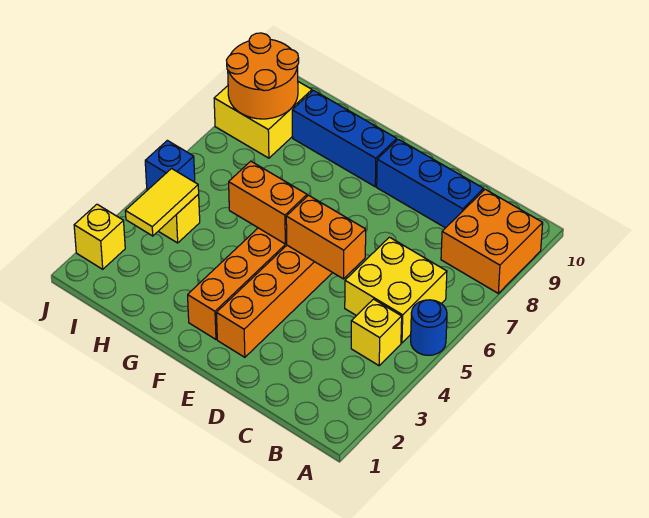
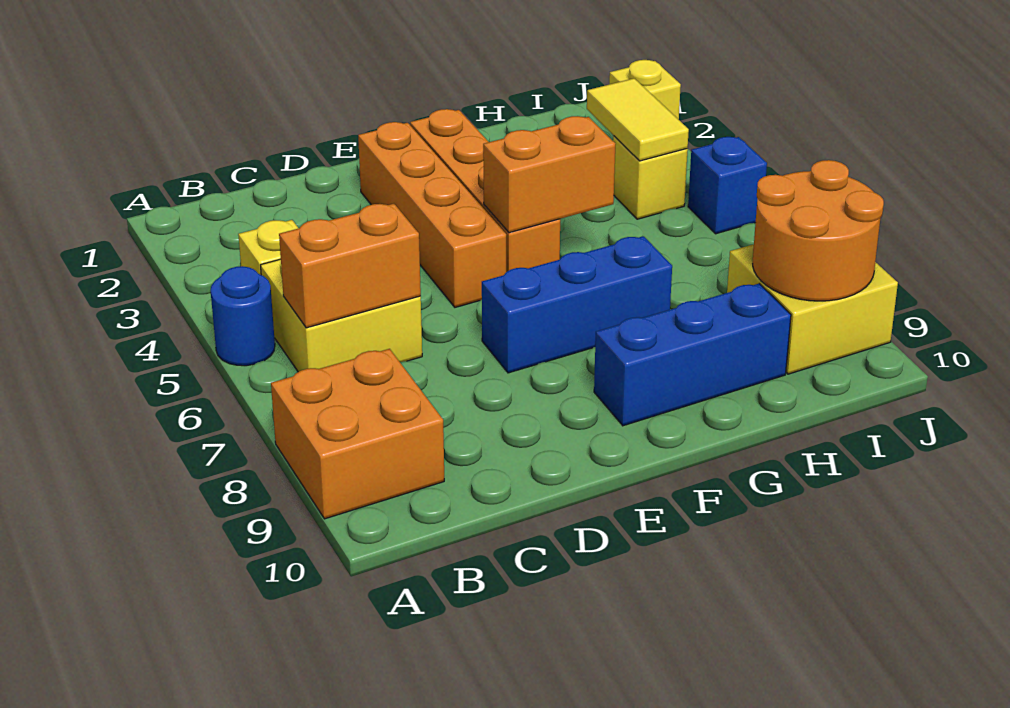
blue brick C9:E9 level 1 -> blue brick E7:G7 level 1
orange brick D5:E5 level 2 -> orange brick B6:C6 level 2

